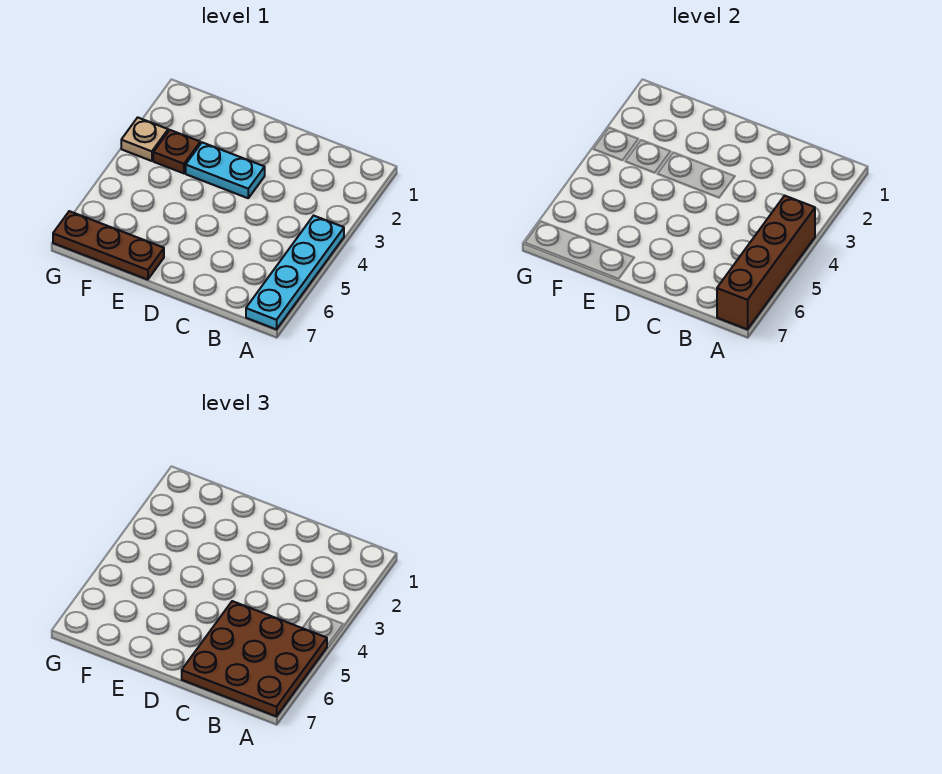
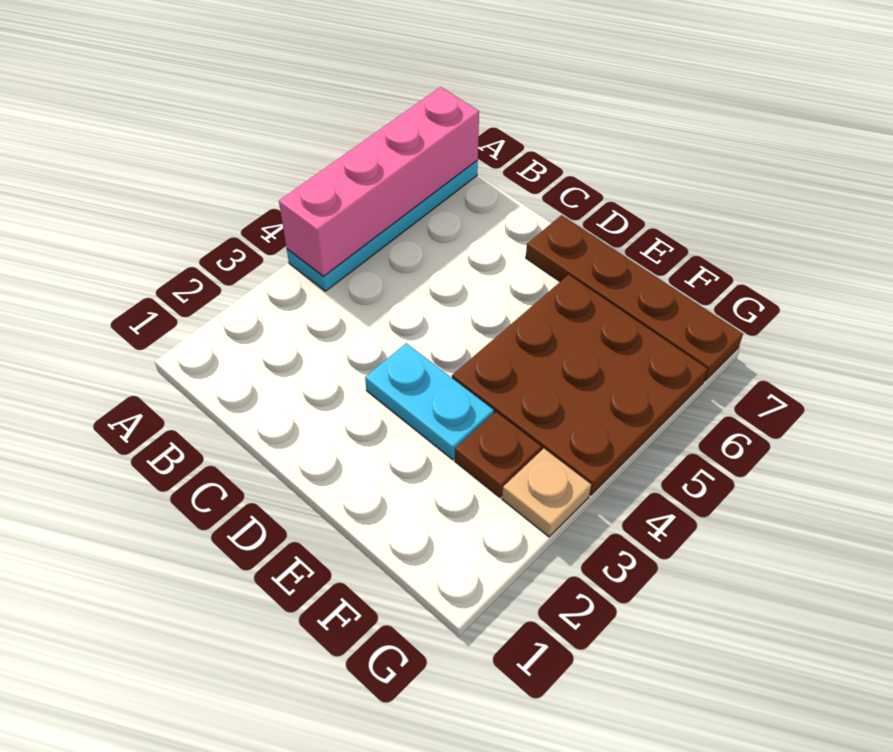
brown brick A4:A7 level 2 -> pink brick A4:A7 level 2
brown plate A5:C7 level 3 -> brown plate E4:G6 level 1
brown plate E7:G7 level 1 -> brown plate D7:G7 level 1

